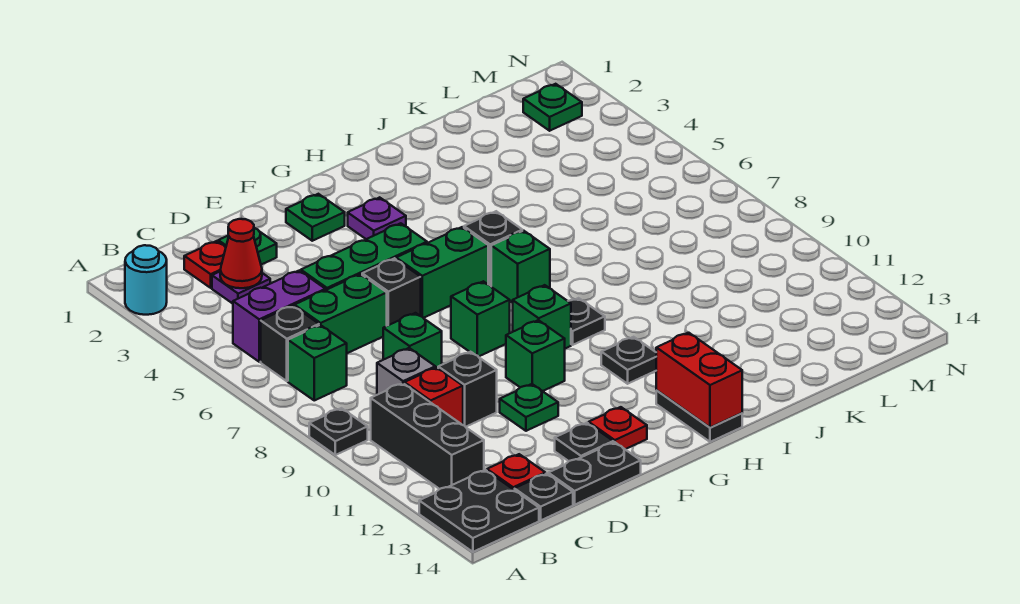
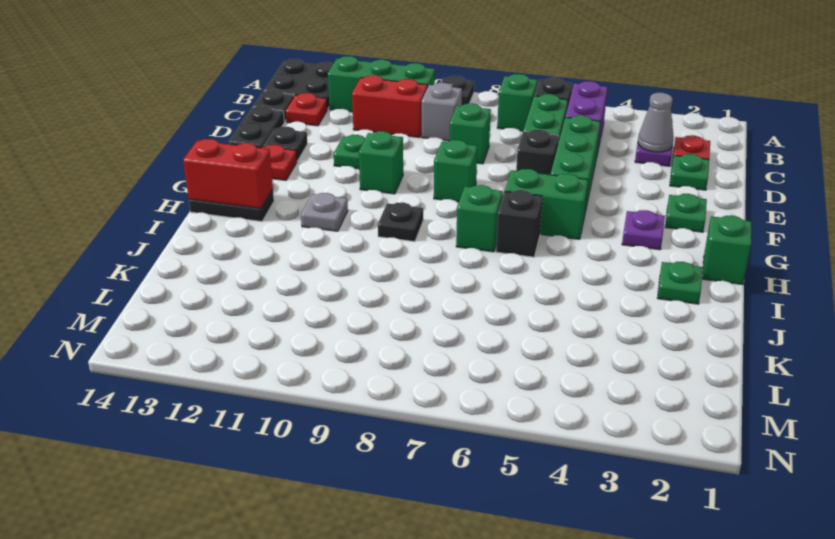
cyan round brick A2 level 1 -> none
black brick B10:B12 level 1 -> green brick B10:B12 level 1
red cone C3 level 2 -> grey cone C3 level 2
red brick C10 level 1 -> red brick C10:C11 level 1
black brick D10 level 1 -> none
green brick F6:G6 level 1 -> green brick G5:G6 level 1
green brick G9 level 1 -> green brick H1 level 1
black plate H11 level 1 -> grey plate H11 level 1
green plate M2 level 1 -> green plate I2 level 1

